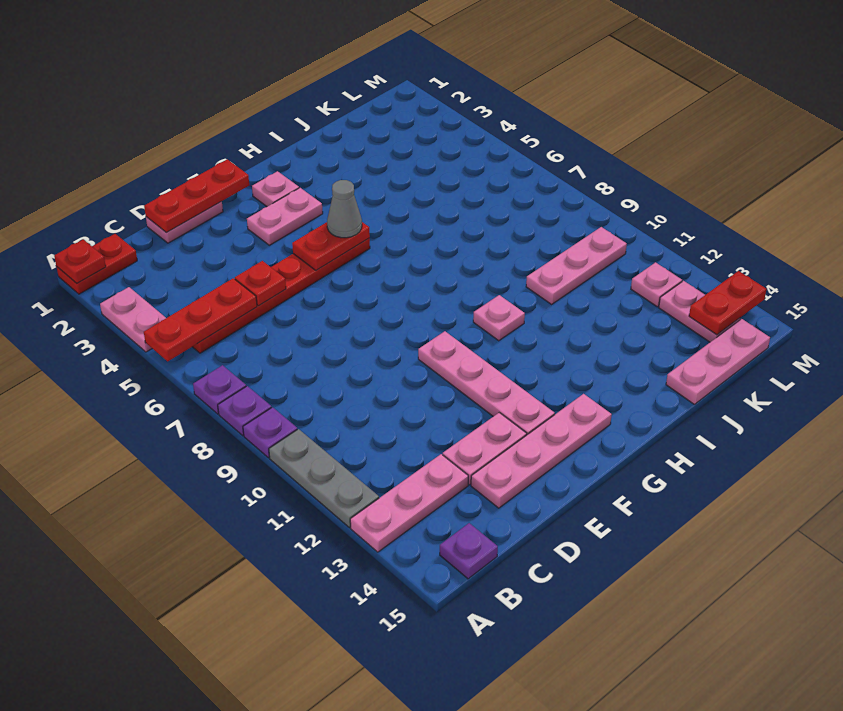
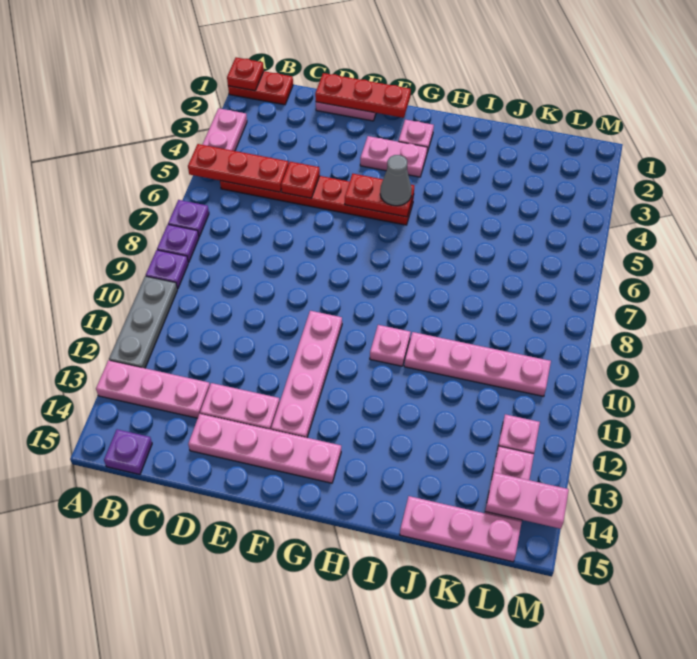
pink plate J10:L10 level 1 -> pink plate I10:L10 level 1
red plate L14:M14 level 2 -> pink plate L14:M14 level 2

